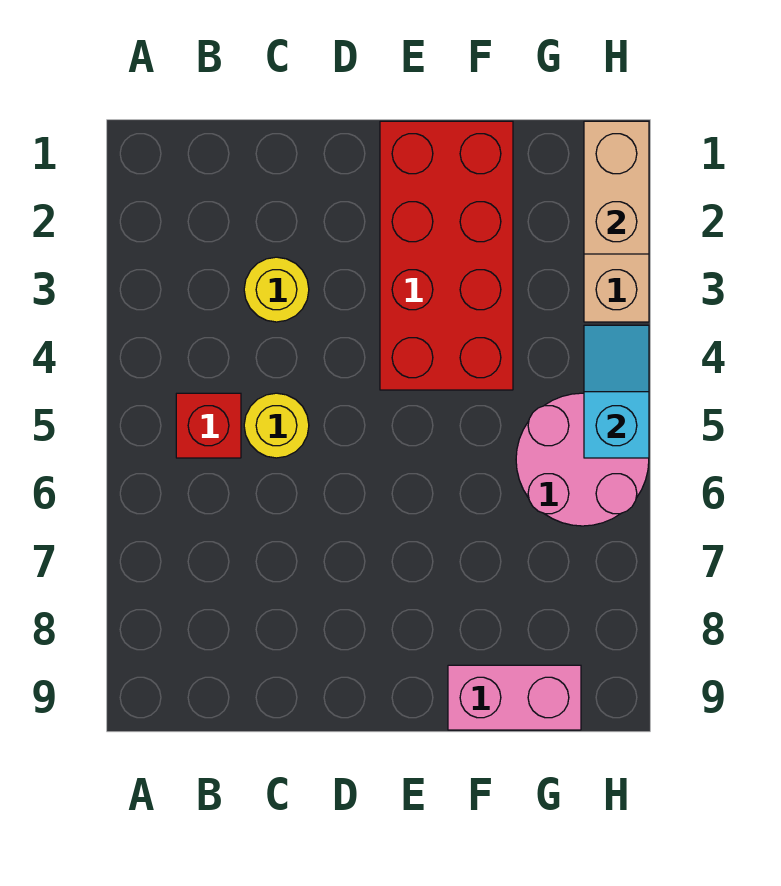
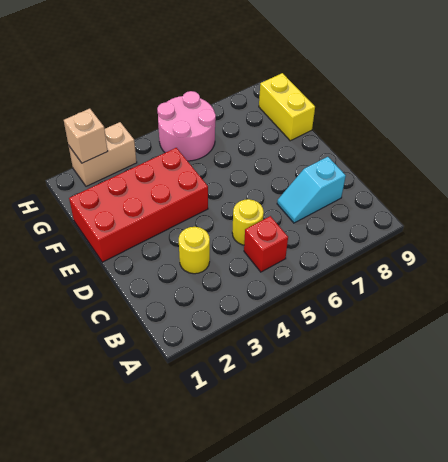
pink brick F9:G9 level 1 -> yellow brick F9:G9 level 1
tan brick H1:H2 level 2 -> tan brick H2 level 2
cyan slope H4:H5 level 2 top 5 -> cyan slope C7:C8 level 1 top 8

